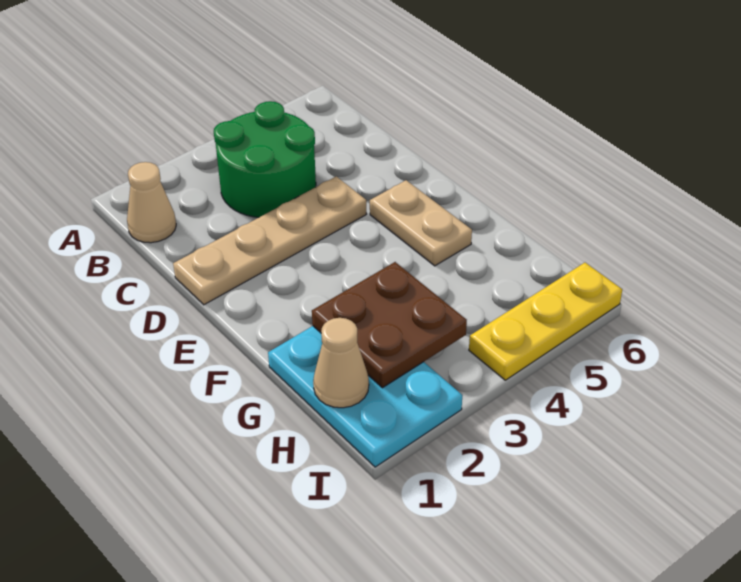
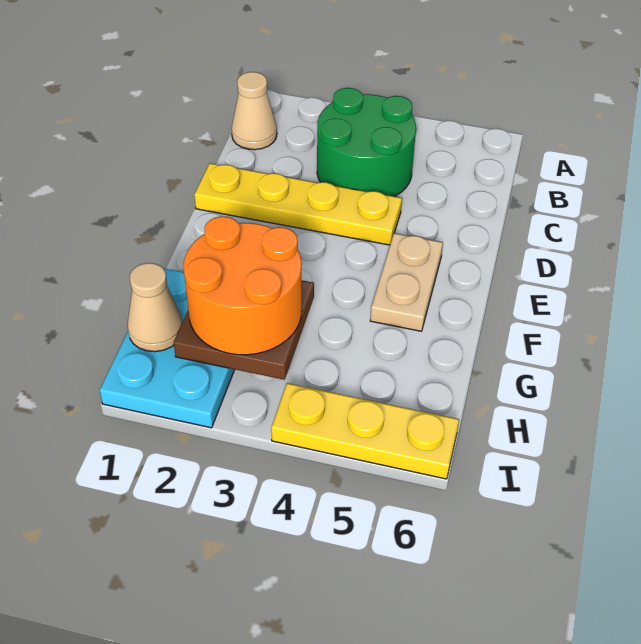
tan plate D1:D4 level 1 -> yellow plate D1:D4 level 1
none -> orange round brick G2:H3 level 3

